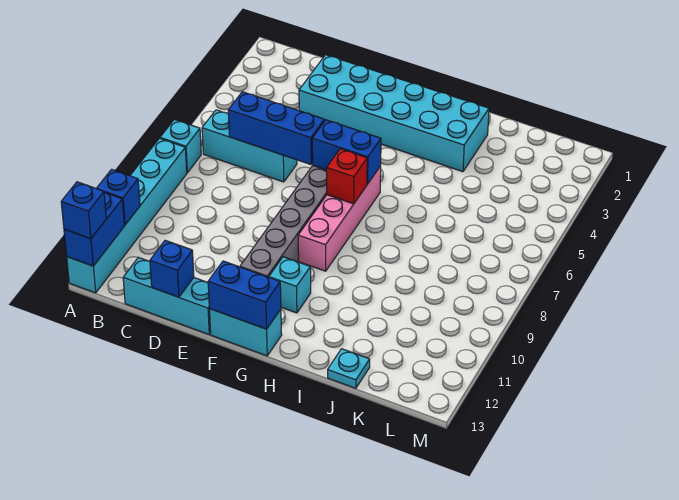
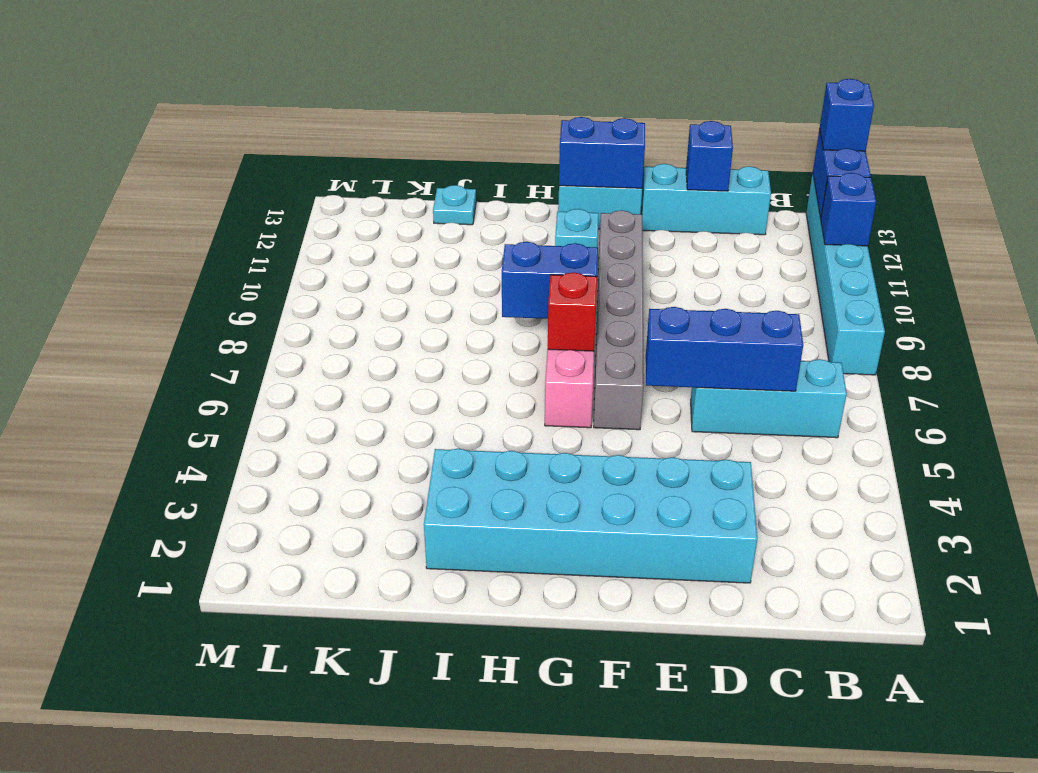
cyan brick A7 level 1 -> none
blue brick F6:G6 level 2 -> blue brick G8:H8 level 2

